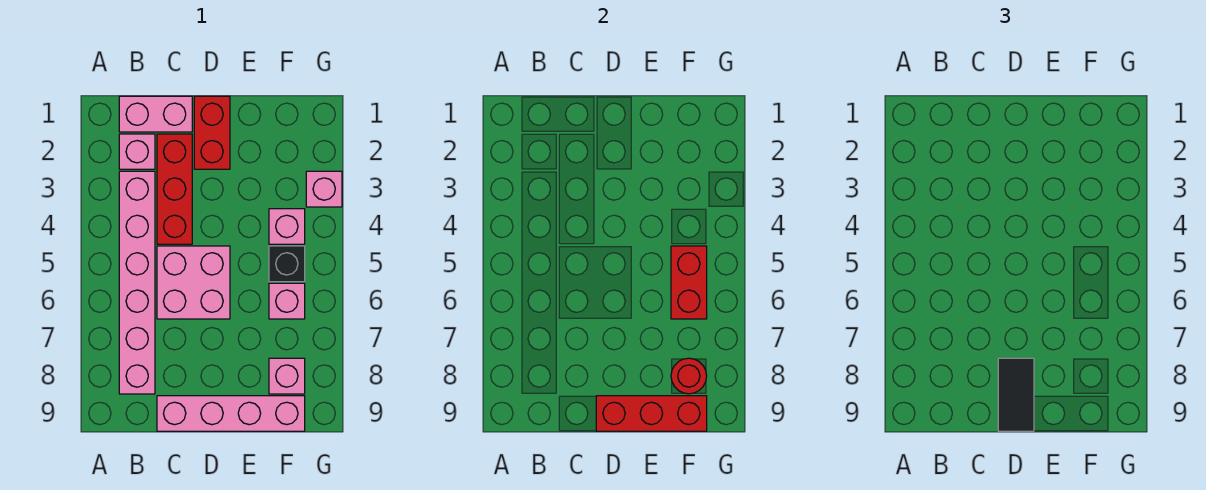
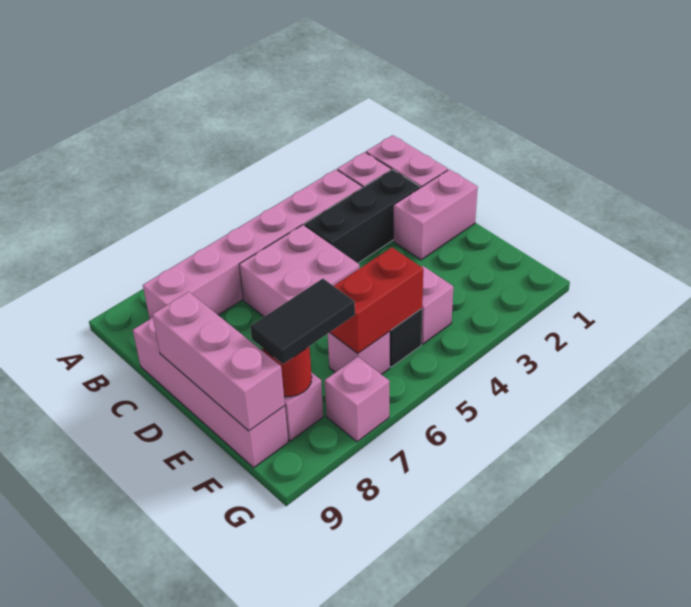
red brick C2:C4 level 1 -> black brick C2:C4 level 1
red brick D1:D2 level 1 -> pink brick D1:D2 level 1
black tile D8:D9 level 3 -> black tile F7:F8 level 3
red brick D9:F9 level 2 -> pink brick D9:F9 level 2
pink brick G3 level 1 -> pink brick G7 level 1

